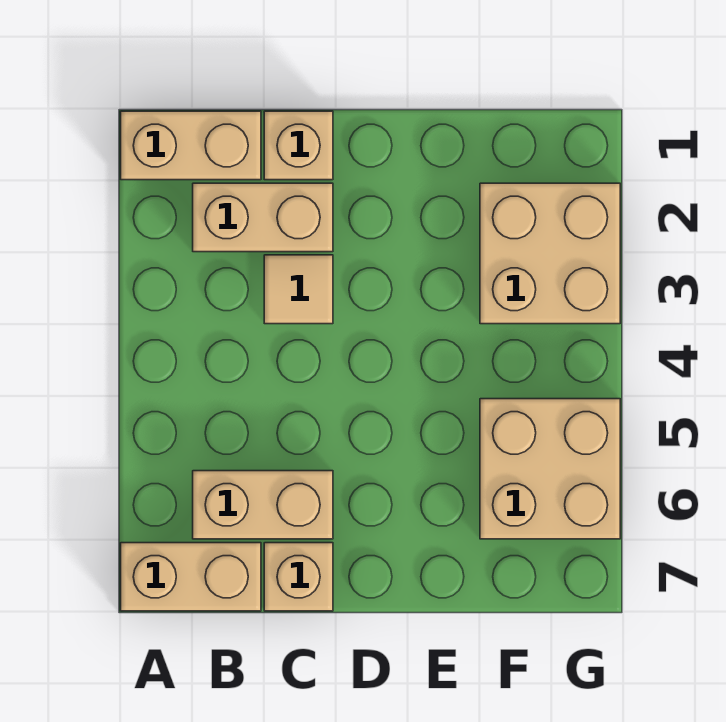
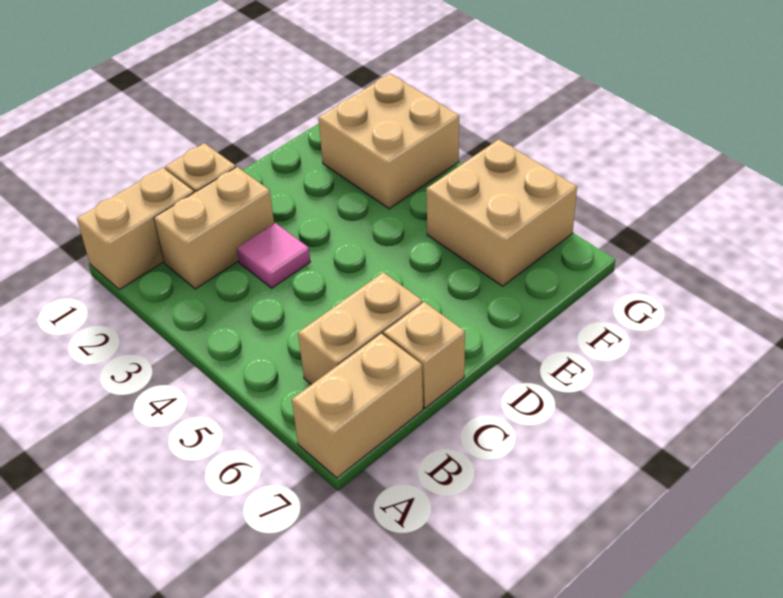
tan tile C3 level 1 -> pink tile C3 level 1

